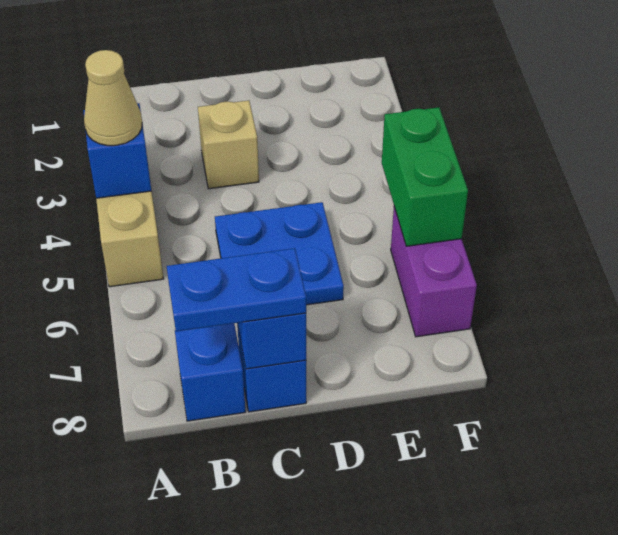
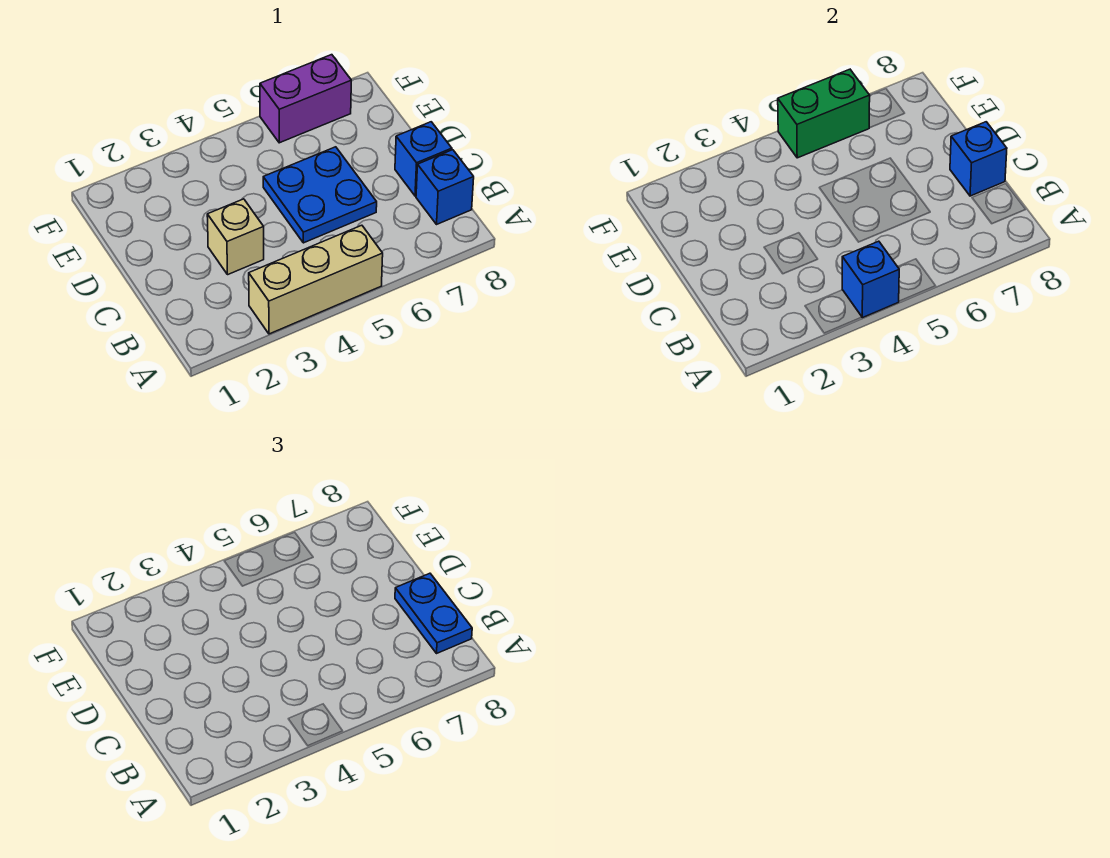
tan cone A4 level 3 -> none

